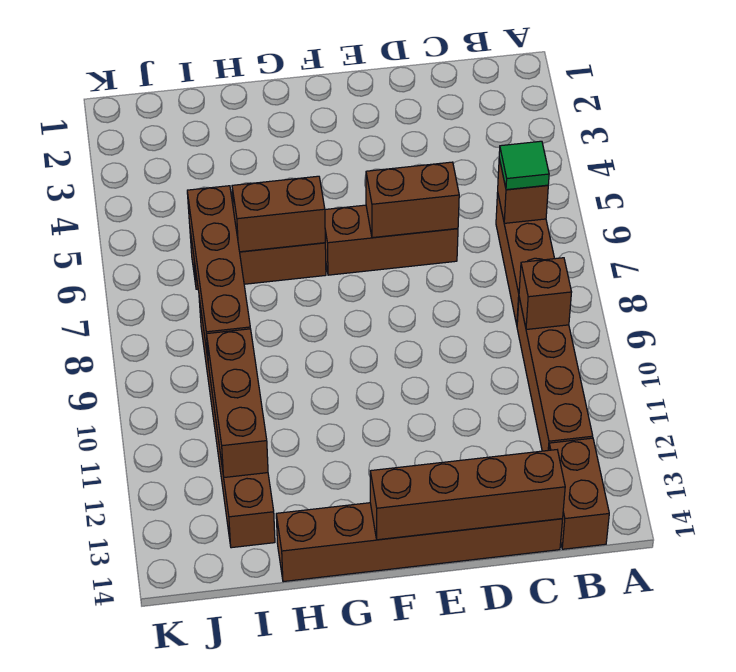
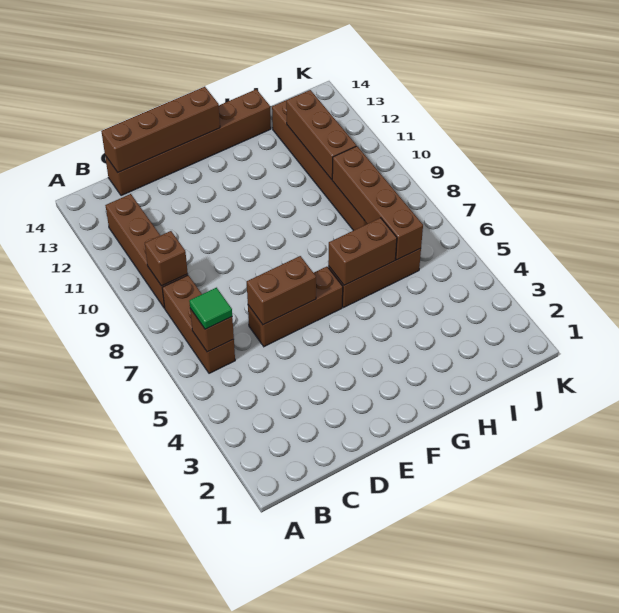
brown brick B13:B14 level 1 -> none

